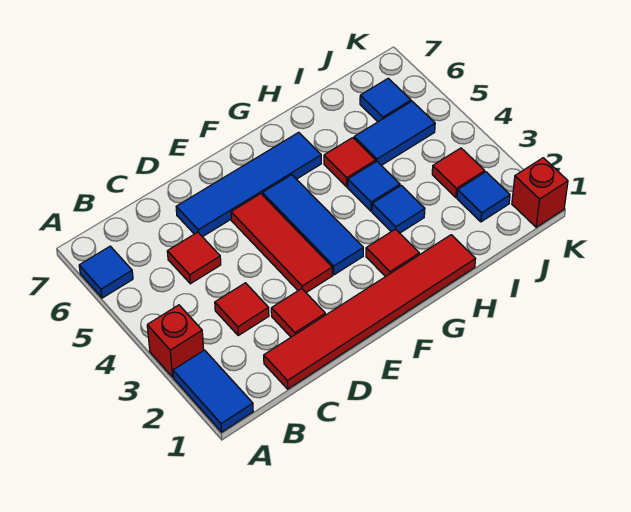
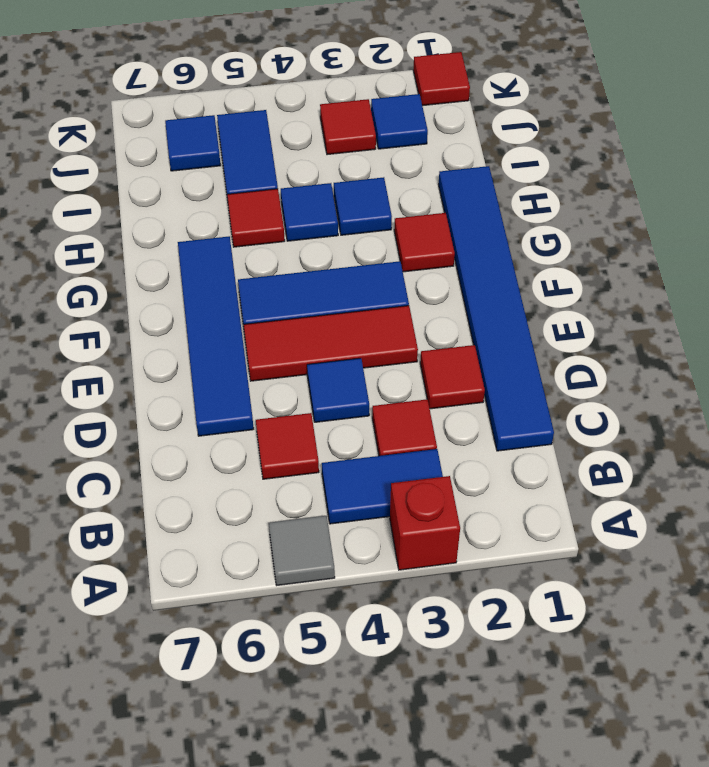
blue tile A1:A2 level 1 -> blue tile B3:B4 level 1
none -> grey tile A5 level 1
blue tile A6 level 1 -> blue tile D4 level 1
red tile C1:H1 level 1 -> blue tile C1:H1 level 1
red brick K1 level 1 -> red tile K1 level 1

